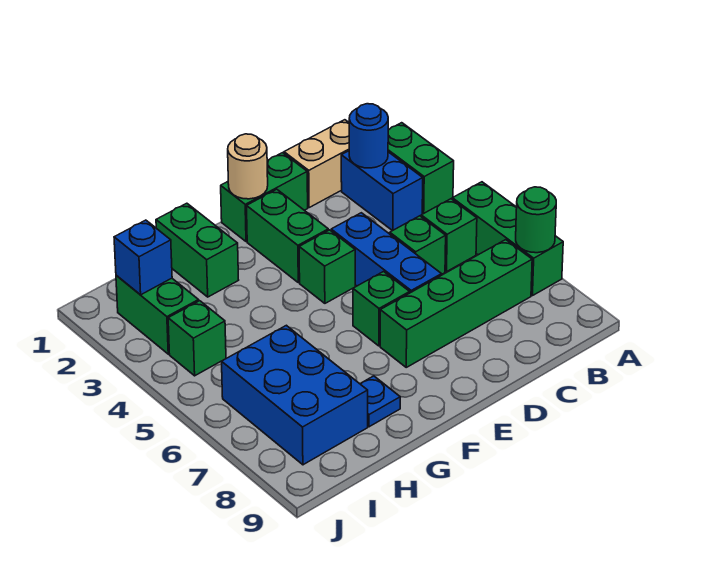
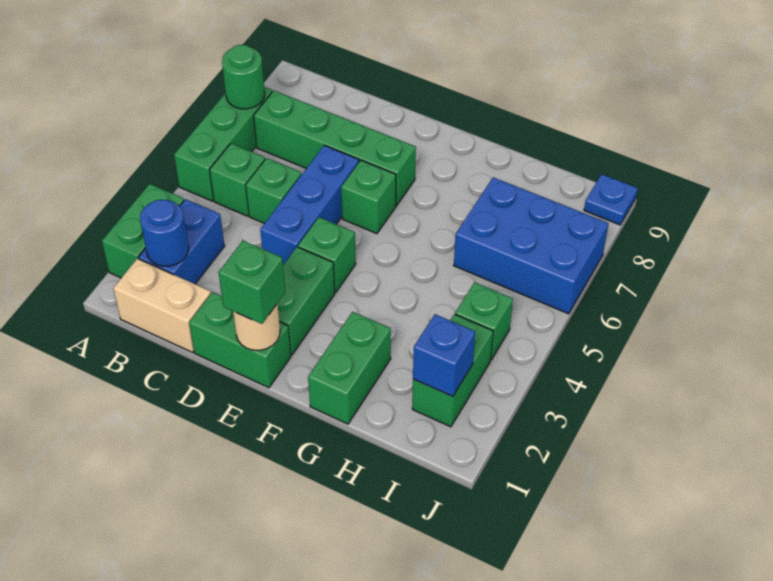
none -> green brick E1 level 3
blue plate G8 level 1 -> blue plate J9 level 1
blue brick H6:I8 level 1 -> blue brick H6:J7 level 1

